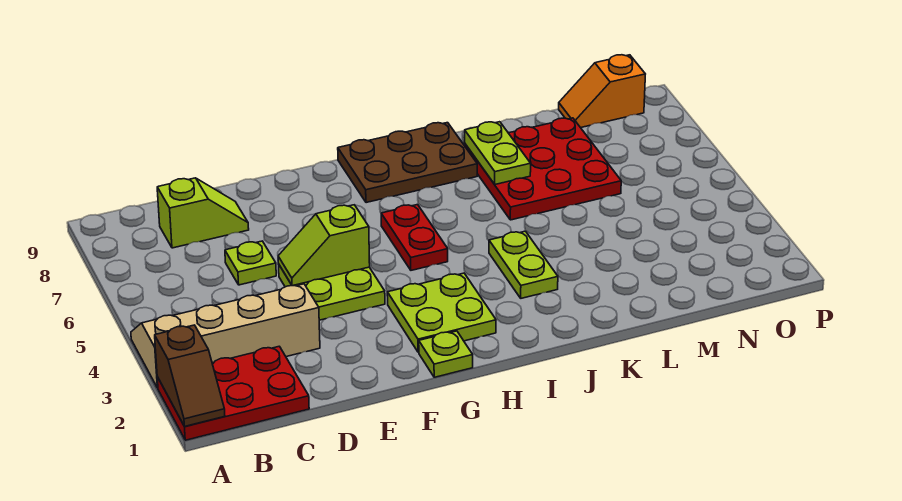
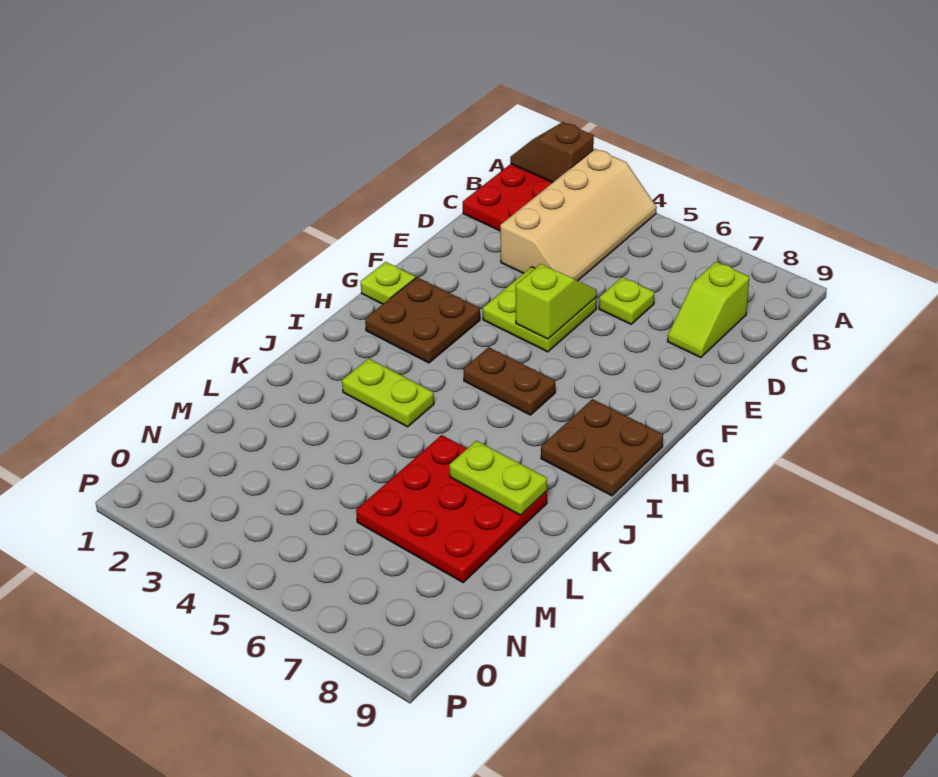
lime plate G2:H3 level 1 -> brown plate G2:H3 level 1
red plate H5:H6 level 1 -> brown plate H5:H6 level 1
brown plate H8:J9 level 1 -> brown plate H8:I9 level 1
orange slope N9:O9 level 1 top O -> none

